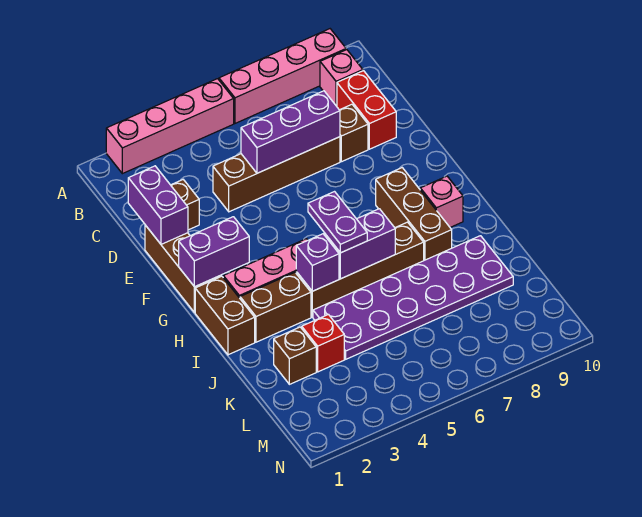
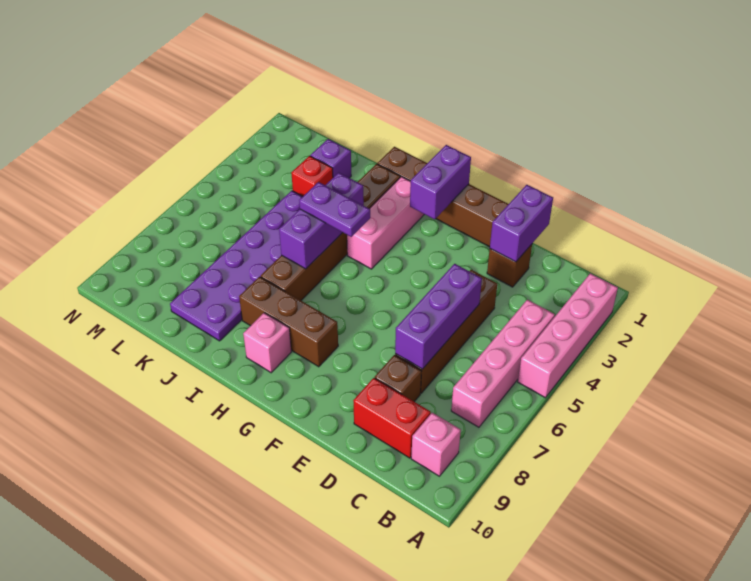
pink brick A6:A9 level 1 -> pink brick B4:B7 level 1
purple brick D1:E1 level 2 -> purple brick D1:D2 level 2
brown brick K2 level 1 -> purple brick K2 level 1

